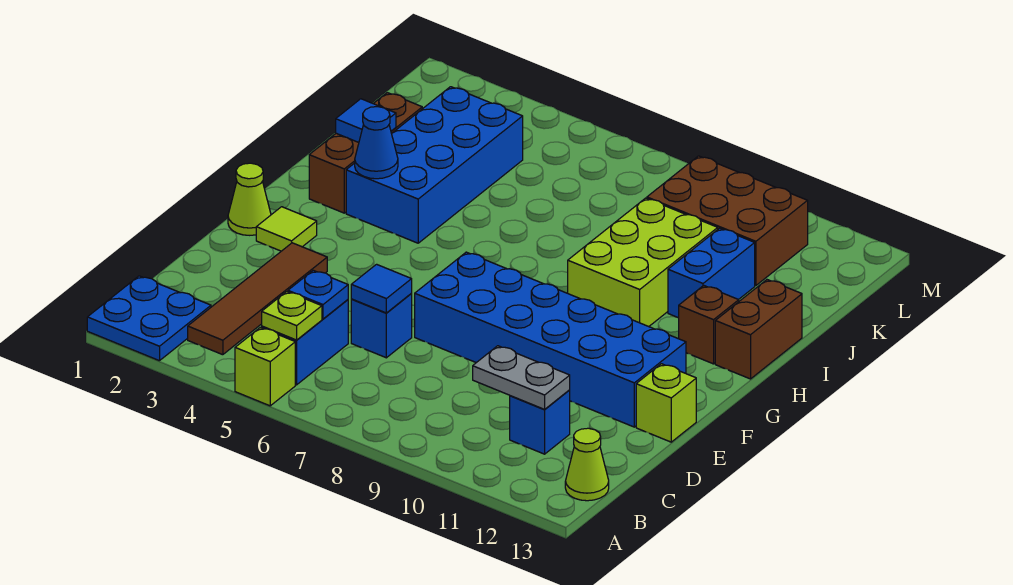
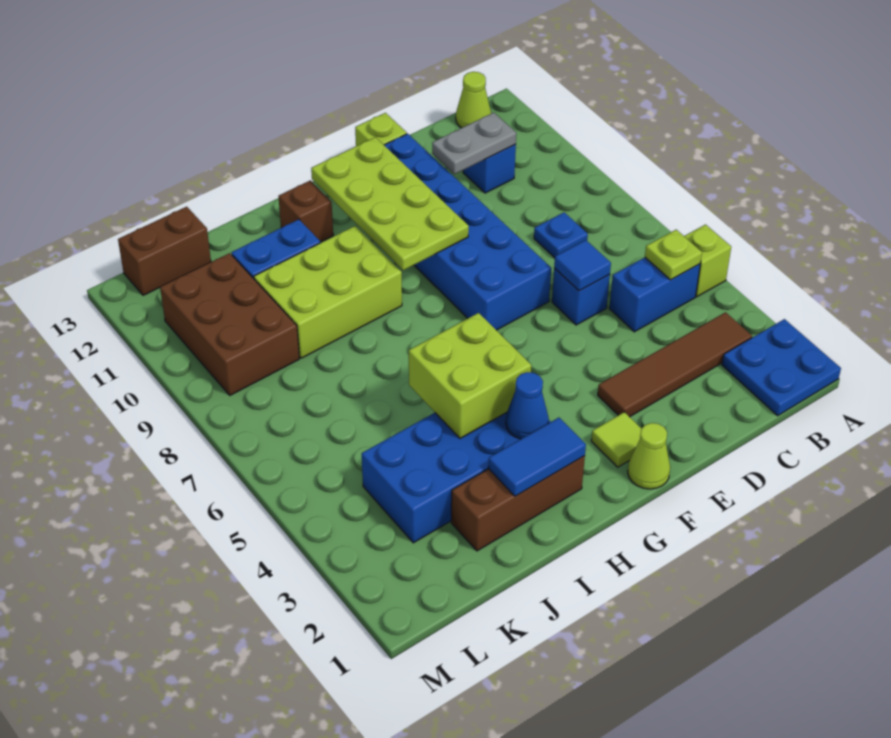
blue plate C5 level 2 -> blue plate C8 level 1
grey plate C10:C11 level 2 -> grey plate C11:D11 level 2
none -> lime plate F9:G12 level 2
none -> lime brick H4:I5 level 2
brown brick H13:I13 level 1 -> brown brick K13:L13 level 1
blue tile I2 level 2 -> blue tile H2:I2 level 2

